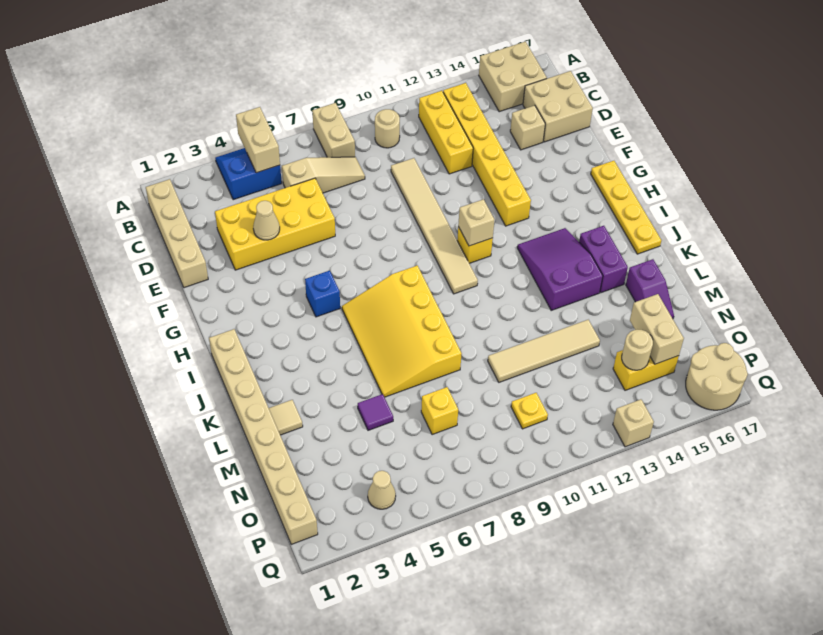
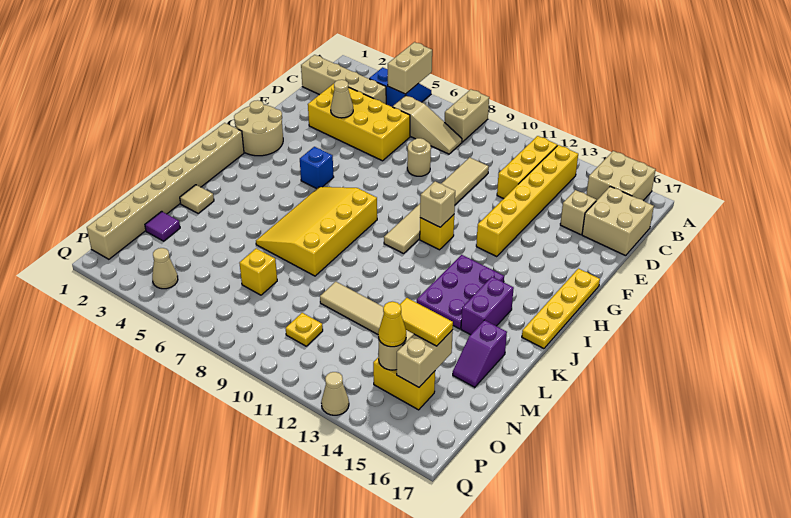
tan brick B1:E1 level 1 -> tan brick C1:C4 level 1
tan round brick B10 level 1 -> tan round brick E8 level 1
purple slope I13:K14 level 1 top K -> purple plate I13:K14 level 1
purple tile M5 level 1 -> purple tile N2 level 1
none -> yellow tile N14:N15 level 3
none -> yellow cone O14 level 3
tan round brick P16:Q17 level 1 -> tan round brick G1:H2 level 1
tan brick Q13 level 1 -> tan cone Q13 level 1

